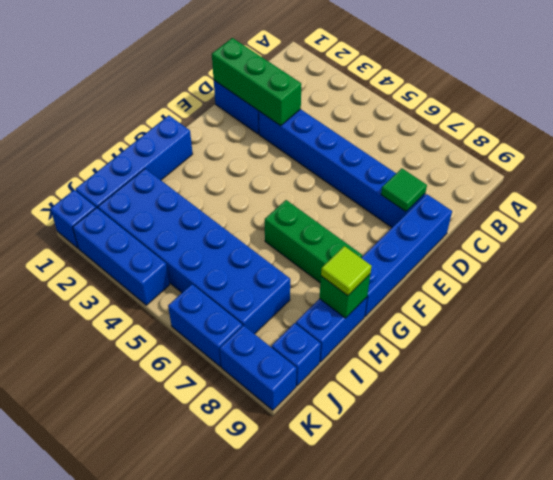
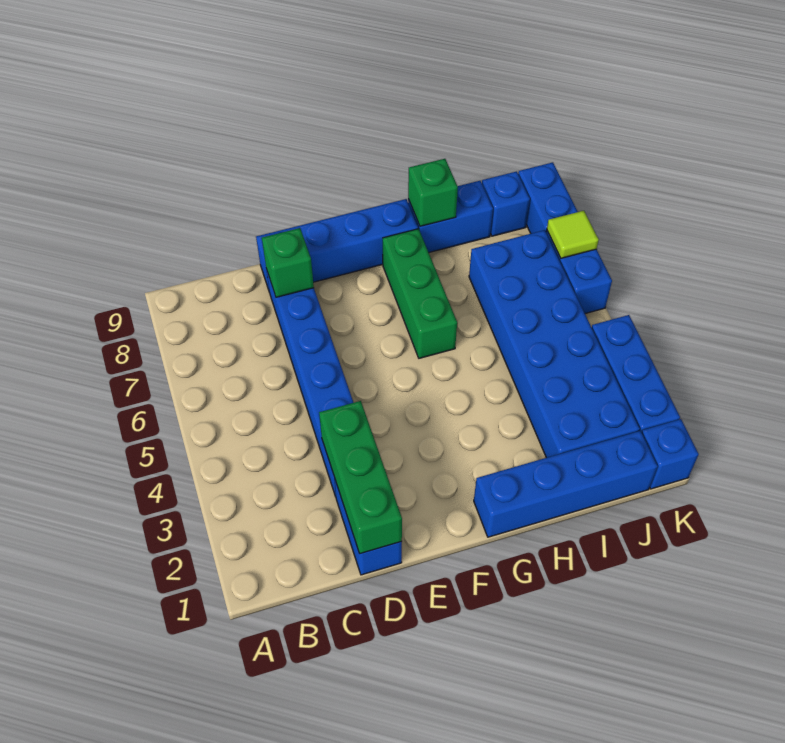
green tile D8 level 2 -> green brick D8 level 2
lime tile H9 level 3 -> lime tile K7 level 2

